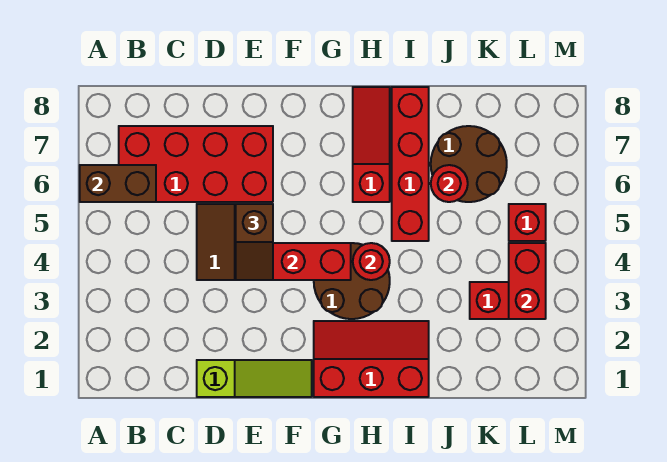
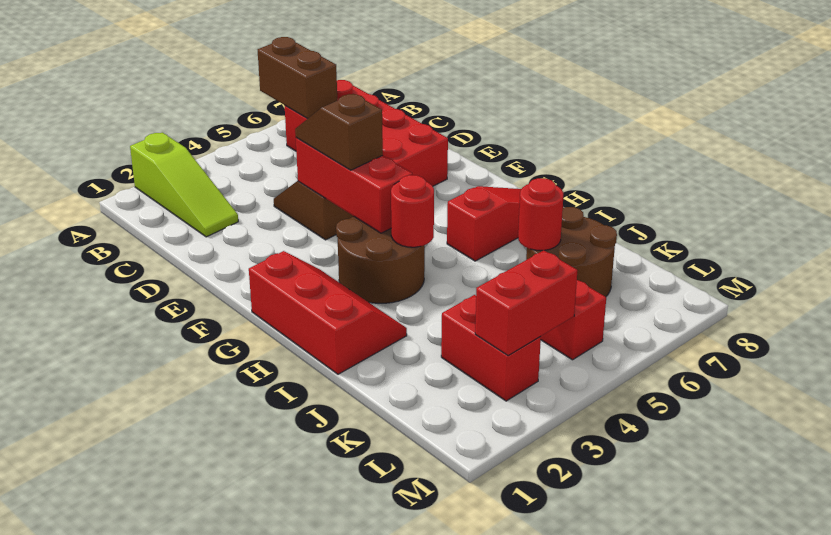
lime slope D1:F1 level 1 top D -> lime slope A2:C2 level 1 top A
brown slope E4:E5 level 3 top 5 -> brown slope E4:F4 level 3 top F
red brick I5:I8 level 1 -> none

